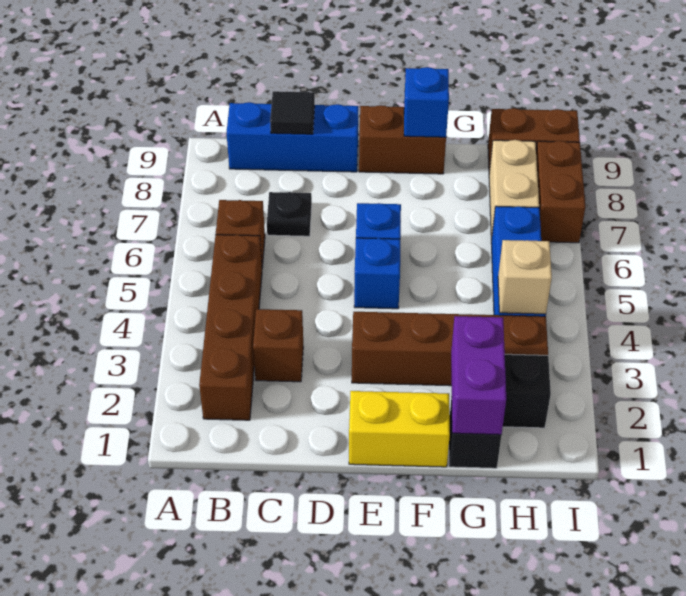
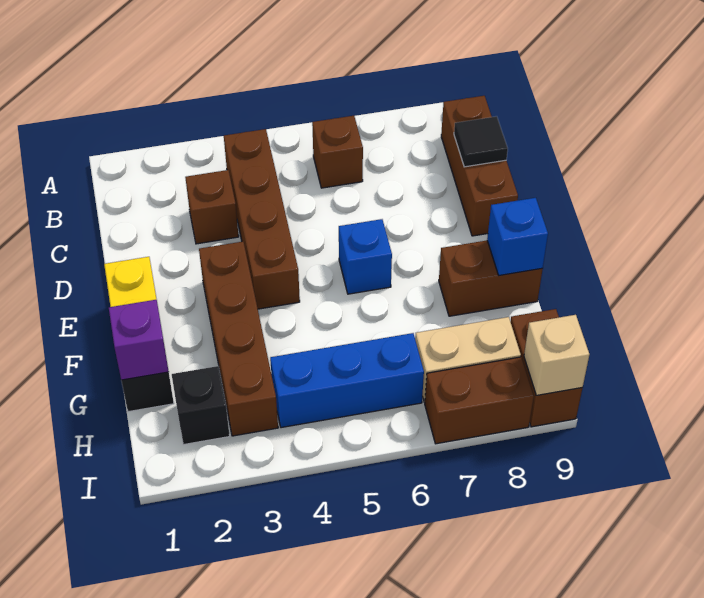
brown brick B2:B5 level 1 -> brown brick B4:E4 level 1
blue brick B9:D9 level 1 -> brown brick B9:D9 level 1
black plate C7 level 1 -> none
blue brick E5 level 1 -> none
brown brick E9:F9 level 1 -> brown brick F8:F9 level 1
purple brick G1:G2 level 2 -> purple brick G1 level 2
tan brick H4 level 2 -> tan brick I9 level 2

